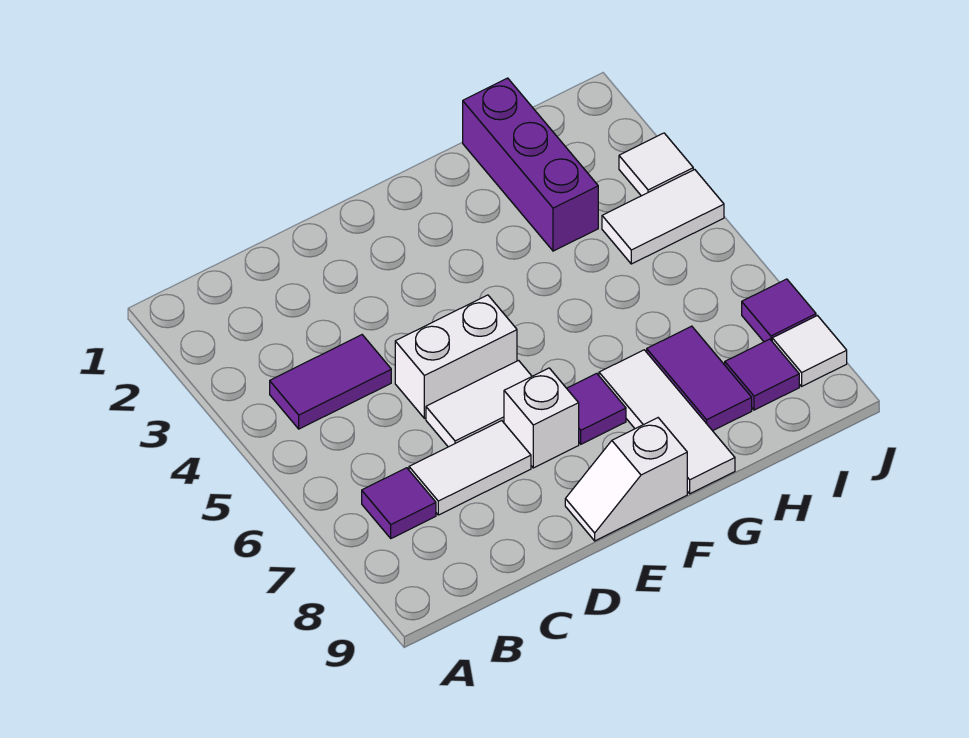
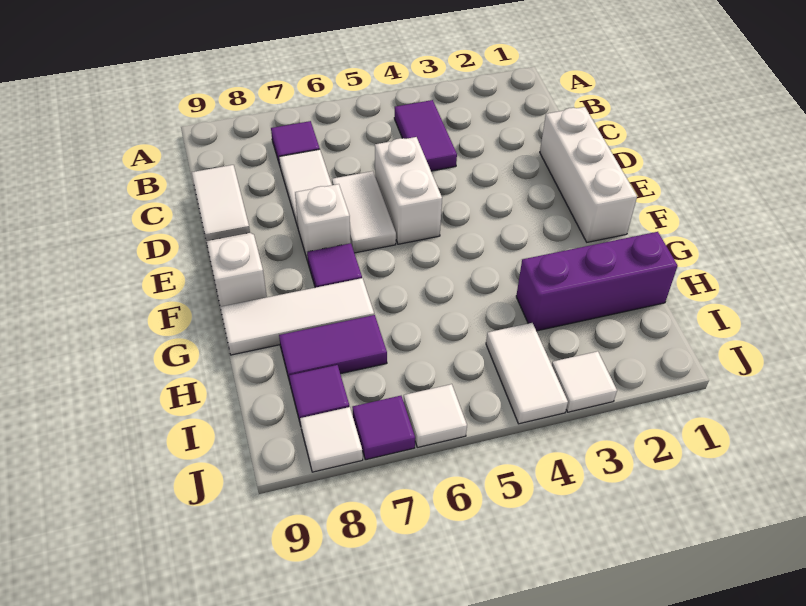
none -> white tile C9:D9 level 1
none -> white brick D1:F1 level 1
none -> white tile J6 level 1

